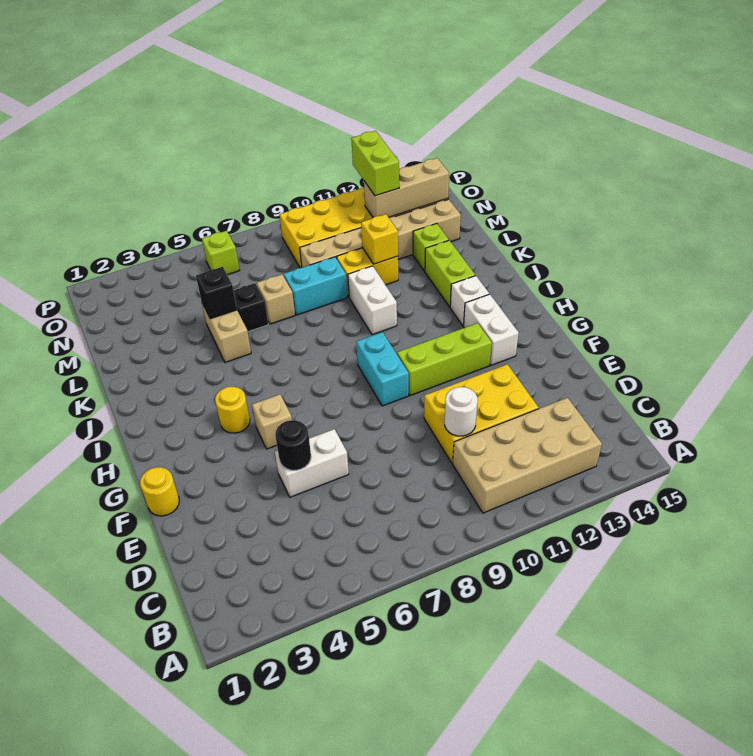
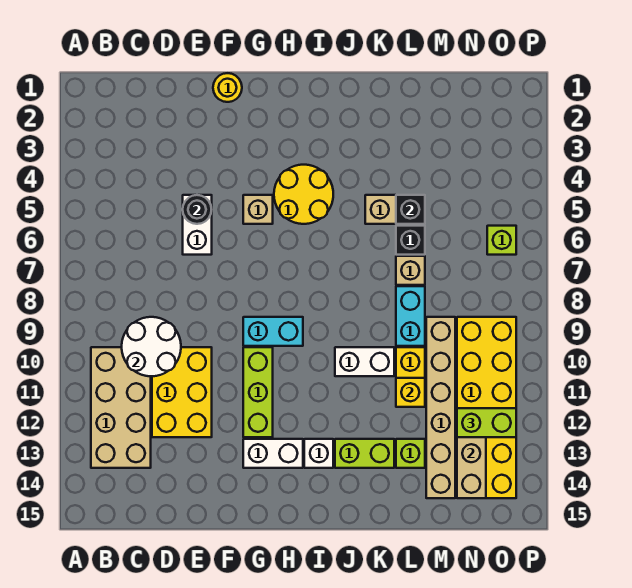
white round brick D10 level 2 -> white round brick C9:D10 level 2
yellow round brick H4 level 1 -> yellow round brick H4:I5 level 1

